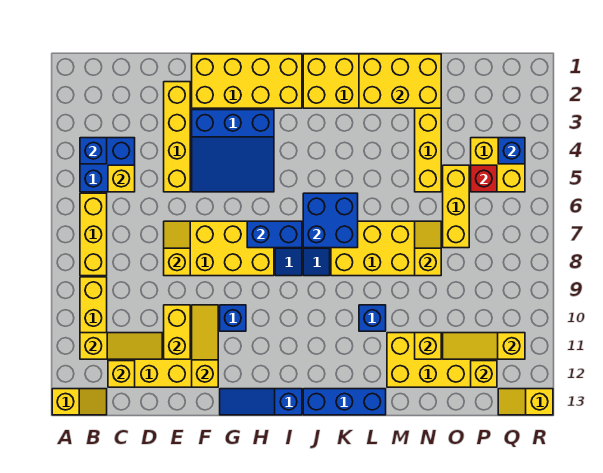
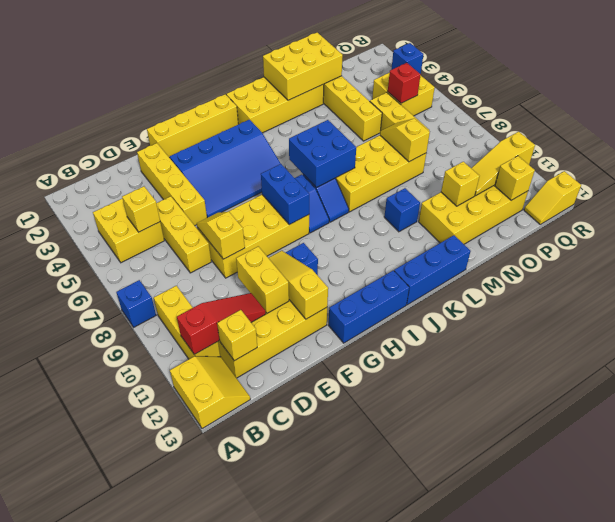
yellow slope A13:B13 level 1 top A -> yellow slope A12:B13 level 1 top A
blue brick B4:C5 level 1 -> yellow brick B4:C5 level 1
blue brick B4 level 2 -> blue brick A8 level 1
yellow brick B6:B8 level 1 -> yellow brick D5:D7 level 1
yellow slope B11:D11 level 2 top B -> red slope B11:D11 level 2 top B
yellow brick F1:I2 level 1 -> yellow brick F1:I1 level 1
blue slope F3:H5 level 1 top 3 -> blue slope F3:I5 level 1 top 3
blue slope G13:I13 level 1 top I -> blue brick G13:I13 level 1
blue brick H7:I7 level 2 -> blue brick H7:H8 level 2

